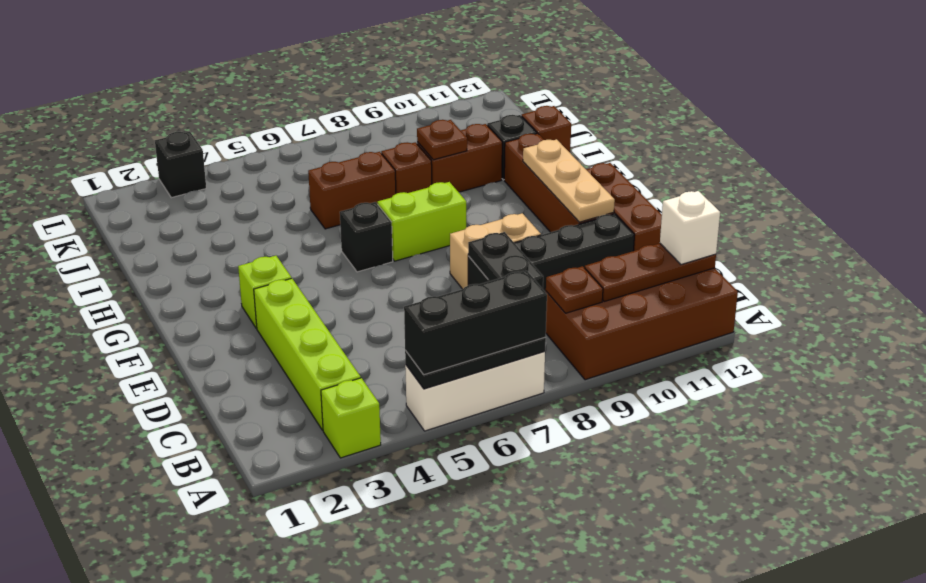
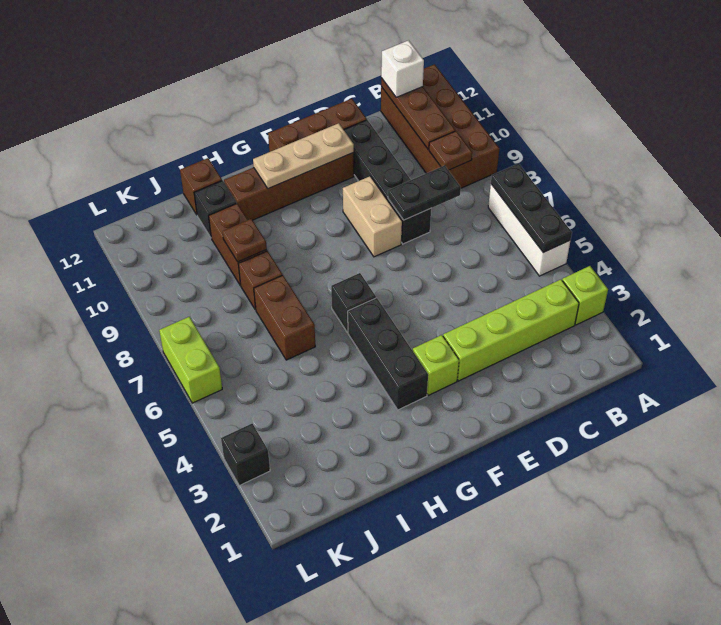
black brick A5:A7 level 3 -> black brick G3:G5 level 1
lime brick G7:G8 level 1 -> lime brick L6:L7 level 1

